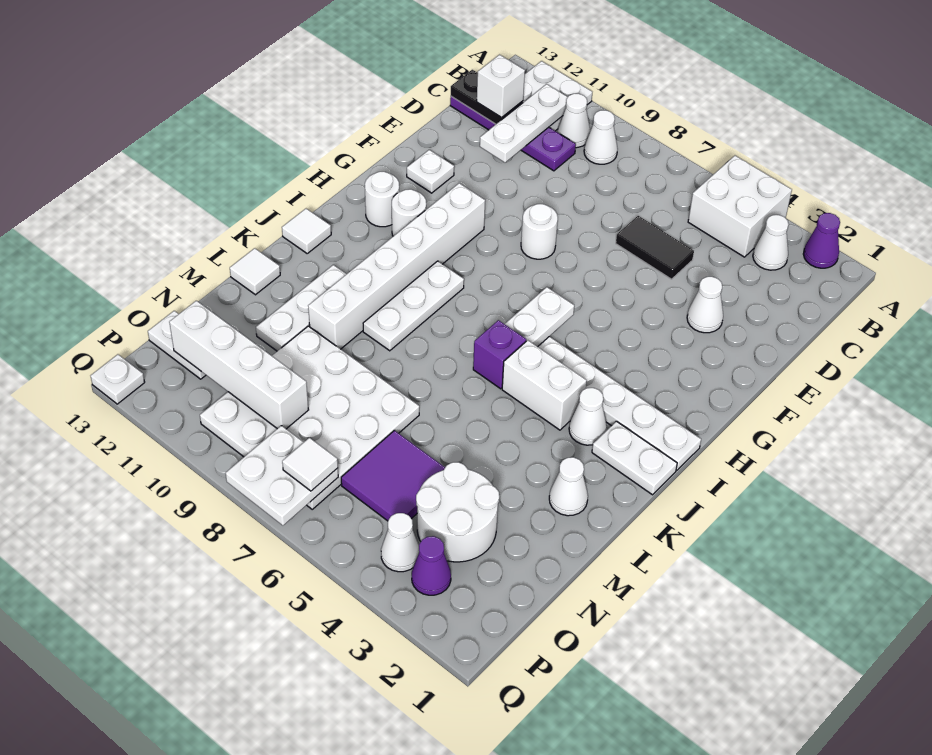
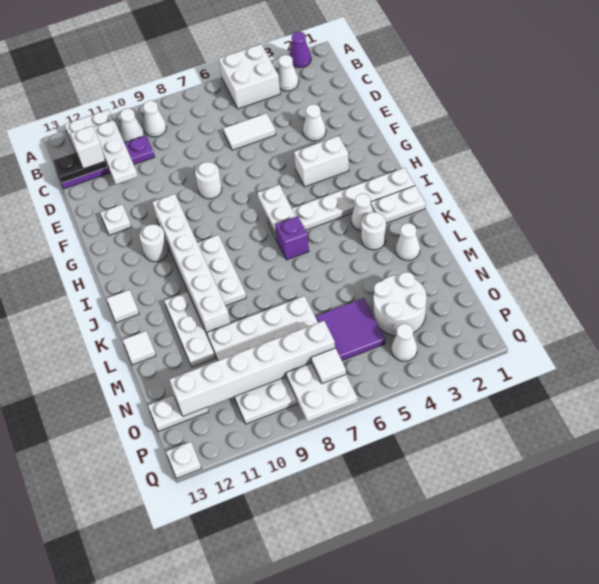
black tile D5:D6 level 1 -> white tile D5:D6 level 1
white round brick H12 level 1 -> white round brick K3 level 1
white brick J4:J5 level 1 -> white brick G3:G4 level 1
white brick O9:O12 level 2 -> white brick O7:O12 level 2
purple cone P3 level 1 -> none

